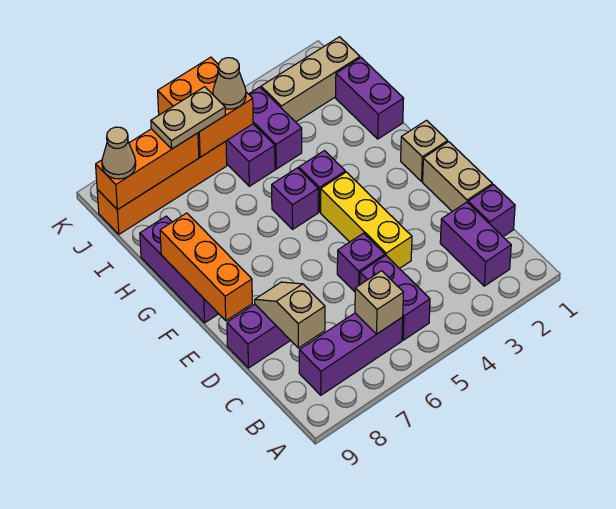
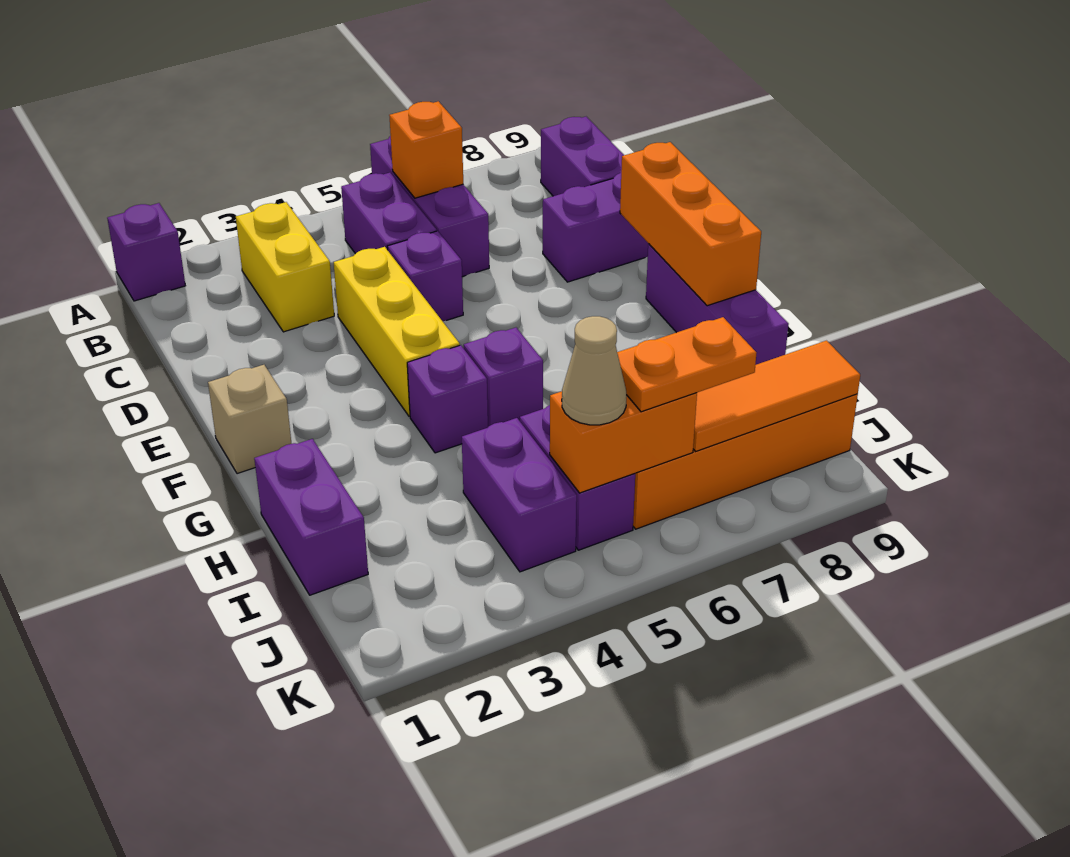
purple brick B2:C2 level 1 -> purple brick B9:C9 level 1
none -> yellow brick B3:C3 level 1
purple brick B6:B8 level 1 -> purple brick A6:C6 level 1
tan brick B6 level 2 -> orange brick B6 level 2
purple brick C1 level 1 -> purple brick A1 level 1
tan slope C8:D8 level 2 top C -> none
tan brick D1:E1 level 1 -> none
tan brick J1:J3 level 1 -> none
orange brick J5:K6 level 2 -> orange brick J5:J6 level 2
tan plate J6:J7 level 3 -> orange plate J6:J7 level 3
orange brick J7:J9 level 2 -> orange tile J7:J9 level 2
tan cone J9 level 3 -> none

